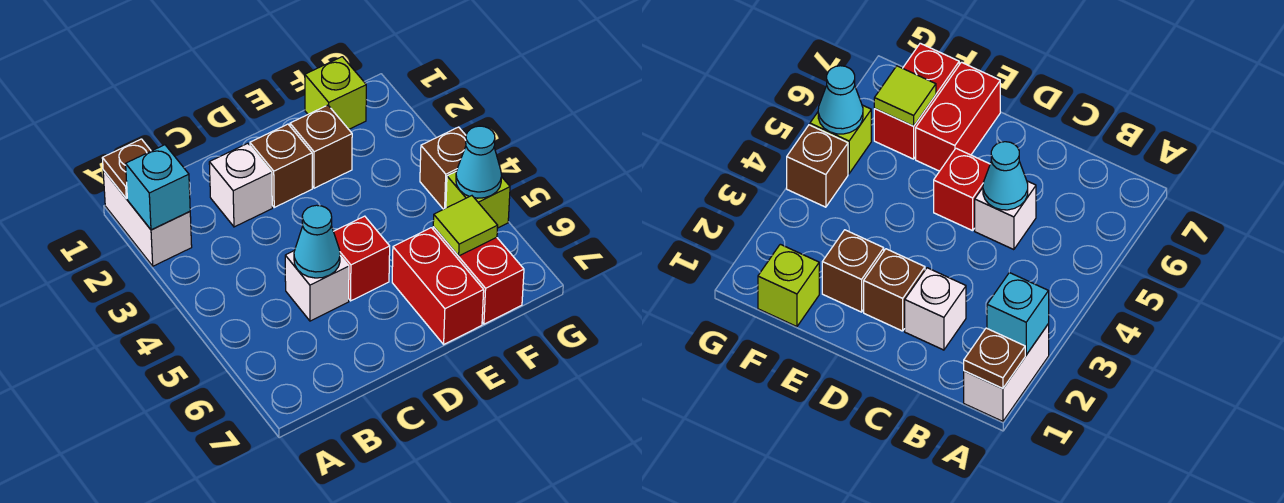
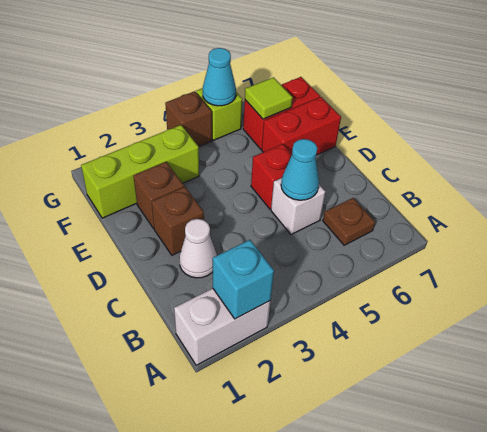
brown plate A1 level 2 -> brown plate B6 level 1
white brick C2 level 1 -> white cone C2 level 1
lime brick F1 level 1 -> lime brick F1:F3 level 1

